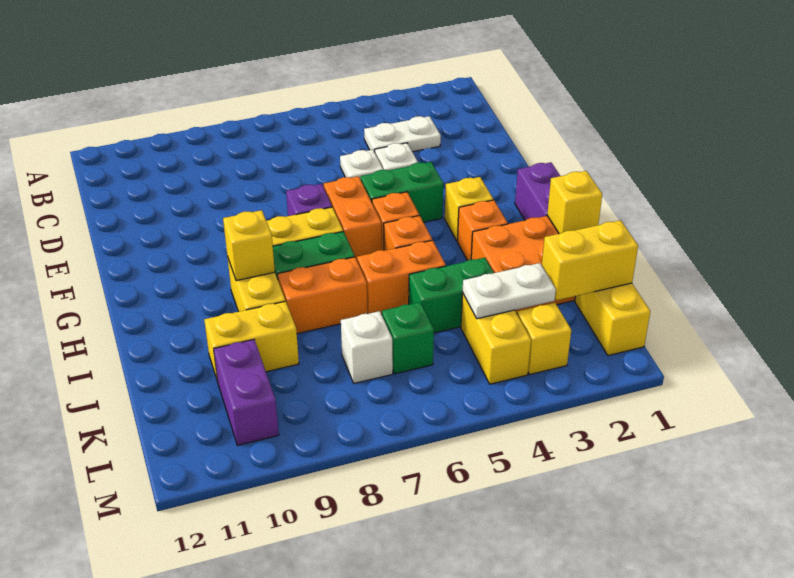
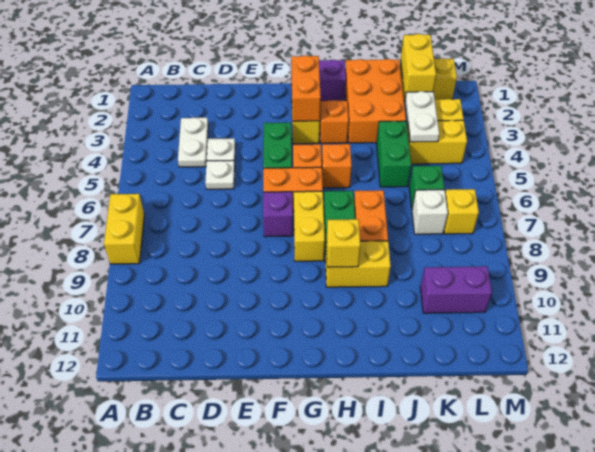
yellow brick I1 level 2 -> yellow brick L7 level 1
orange brick I5:I6 level 1 -> orange brick G2:G3 level 2
yellow brick J9:J10 level 1 -> yellow brick A7:A8 level 1

